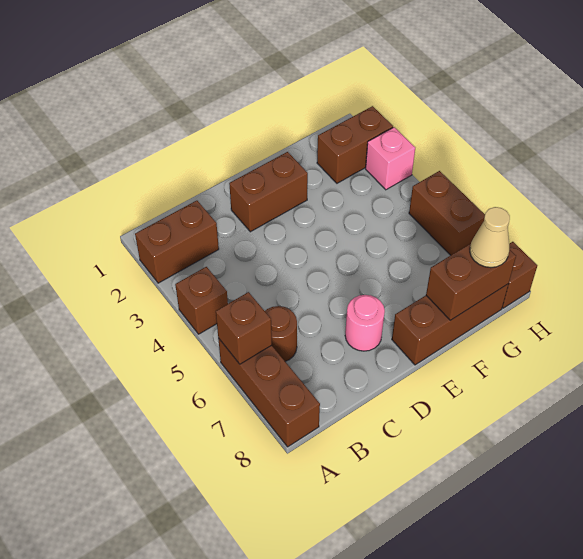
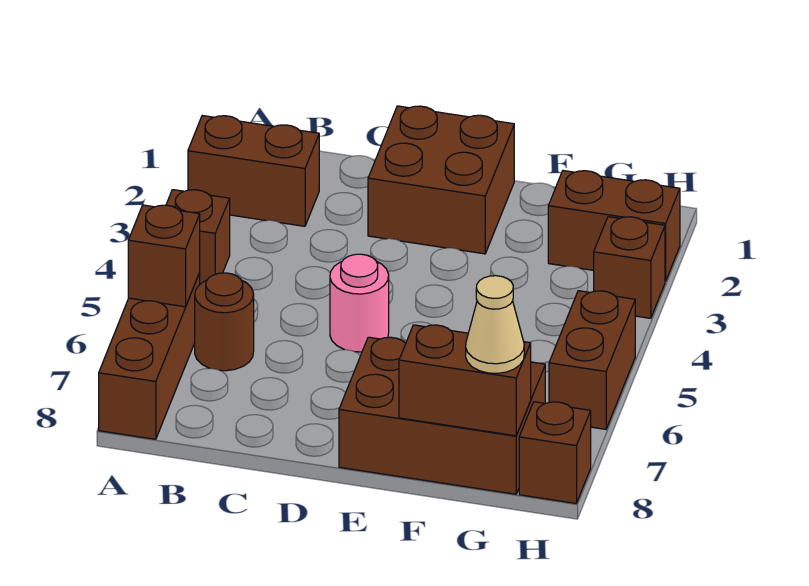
brown brick D2:E2 level 1 -> brown brick D1:E2 level 1
pink round brick D7 level 1 -> pink round brick D5 level 1
brown brick E8:G8 level 1 -> brown brick E7:G8 level 1
pink brick H3 level 1 -> brown brick H3 level 1

